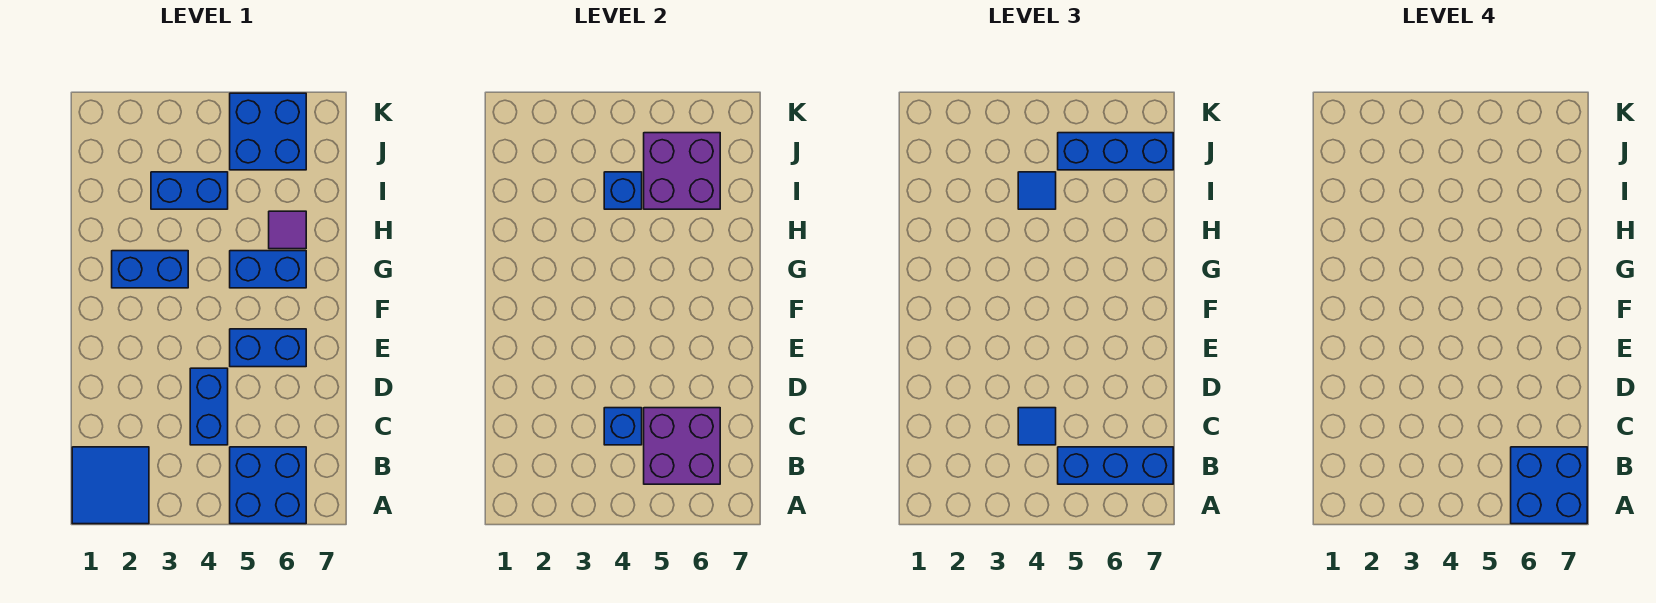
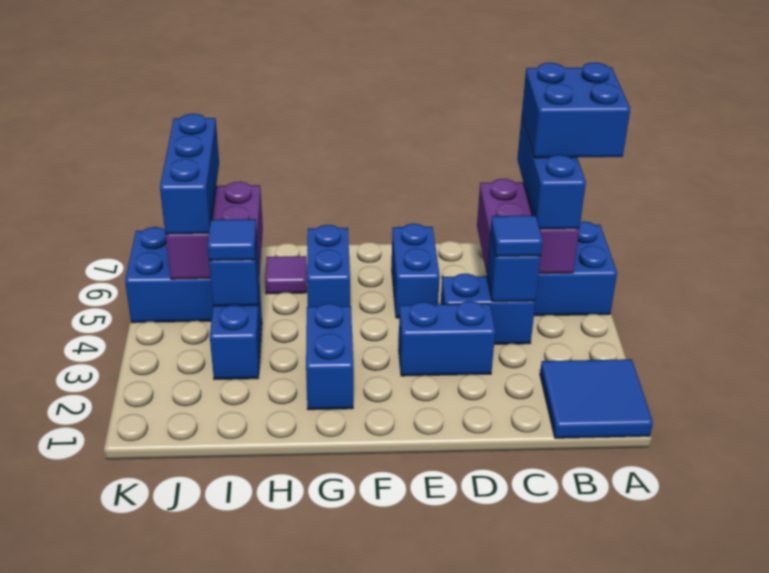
none -> blue brick D3:E3 level 1

